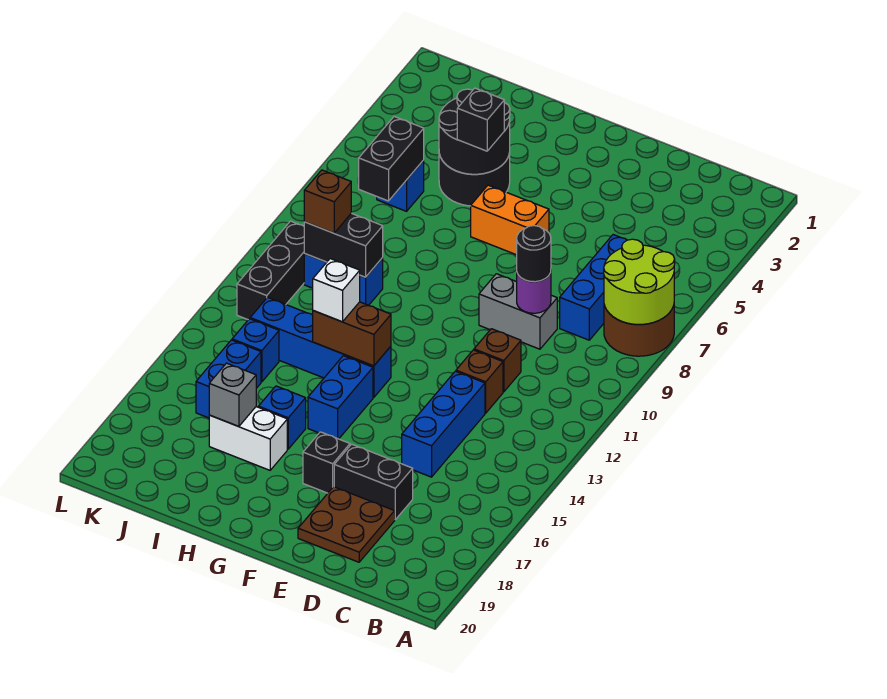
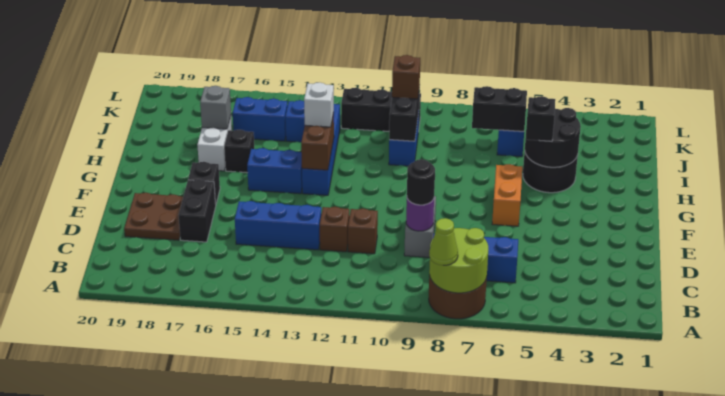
none -> lime cone A8 level 3
blue brick H16 level 1 -> black brick H16 level 1

